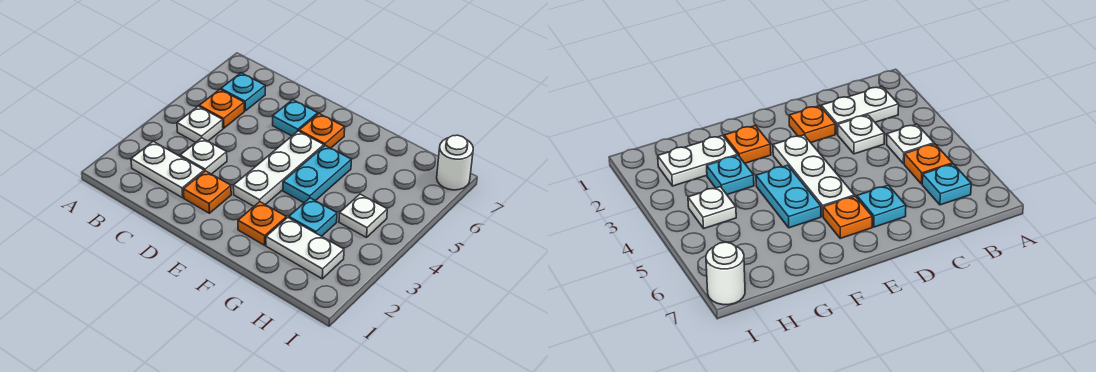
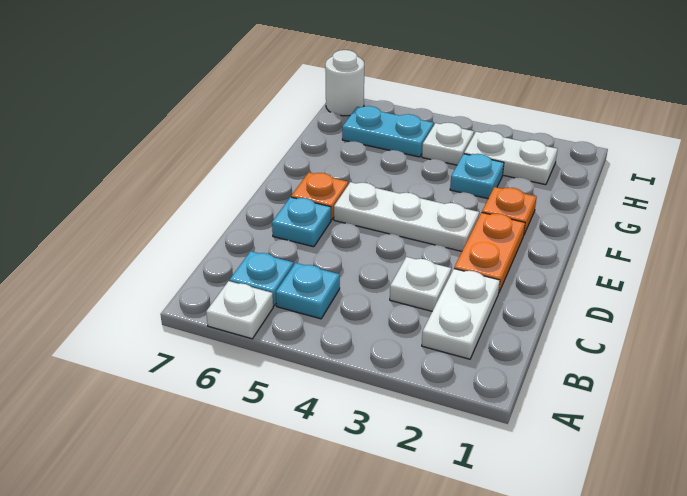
white plate B4 level 1 -> white plate A6 level 1
orange plate B5 level 1 -> cyan plate B5 level 1
orange plate D2 level 1 -> orange plate D2:E2 level 1
cyan plate F4:F5 level 1 -> cyan plate H5:H6 level 1
white plate G2:H2 level 1 -> white plate H2:H3 level 1

